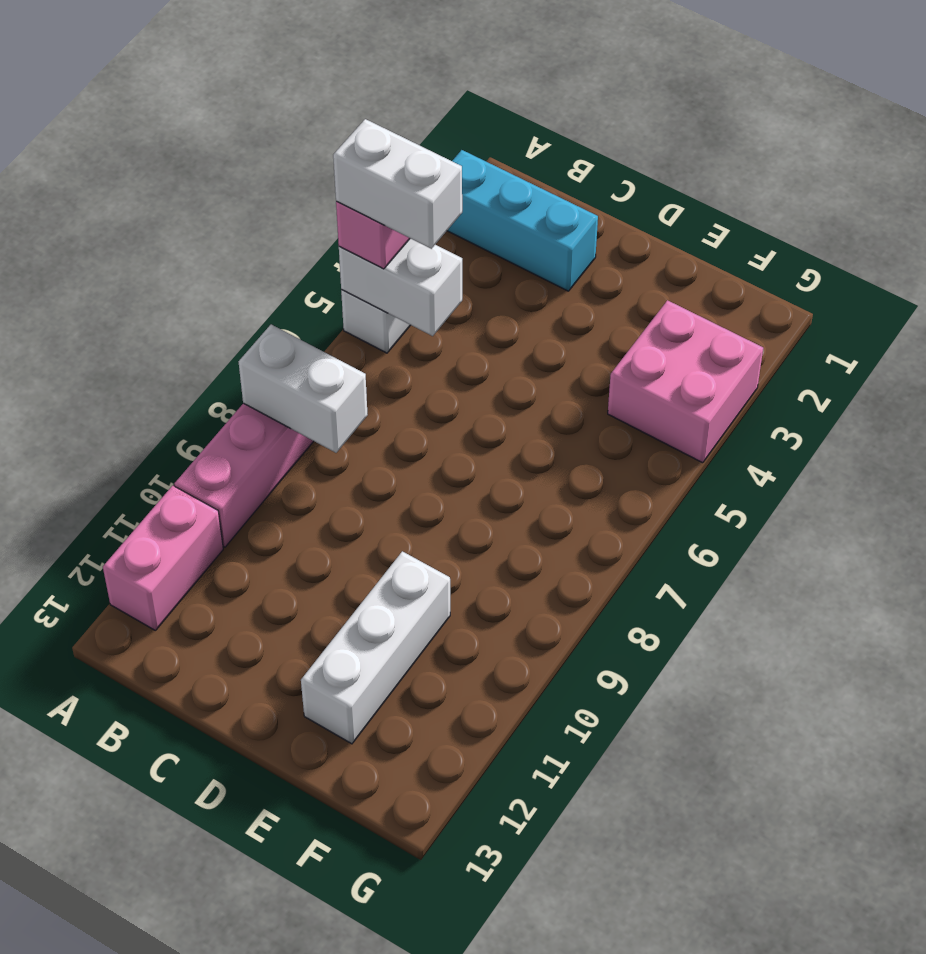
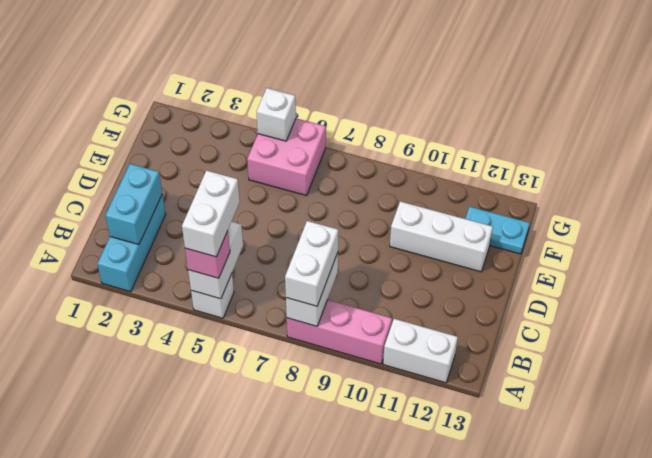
none -> white brick A8:B8 level 3
pink brick A11:A12 level 1 -> white brick A11:A12 level 1
none -> cyan brick B2:C2 level 2
pink brick F3:G4 level 1 -> pink brick F5:G6 level 1
none -> cyan plate F12:F13 level 1
none -> white brick G5 level 2

